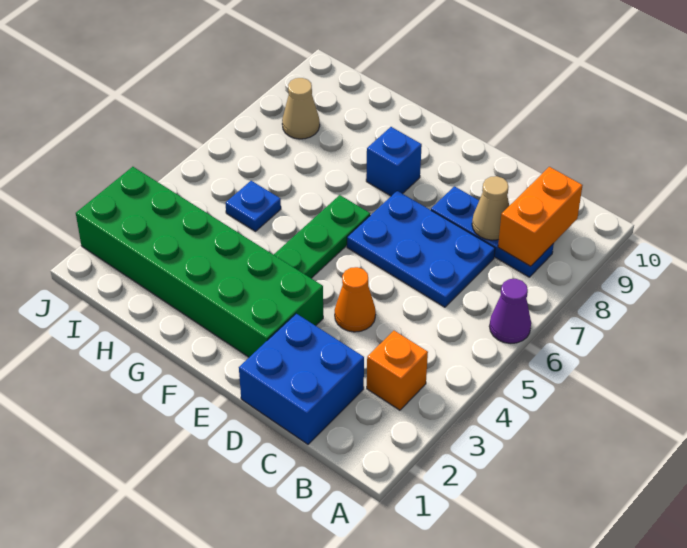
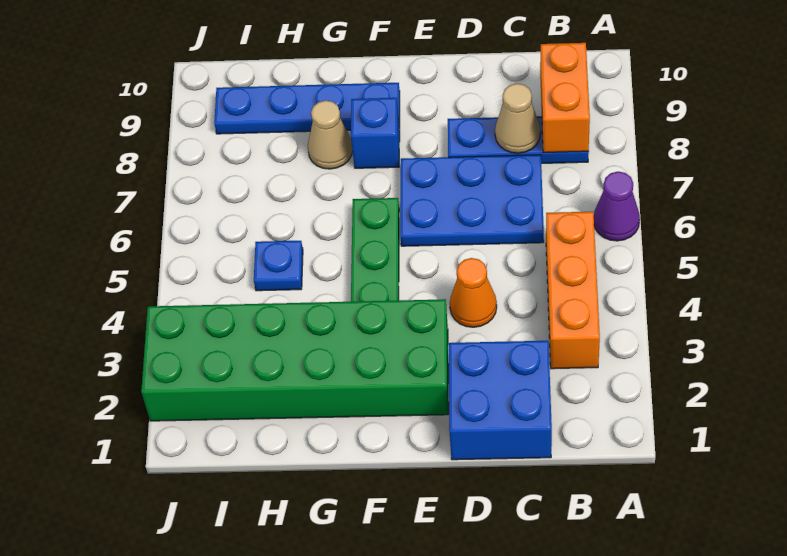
orange brick B3 level 1 -> orange brick B3:B5 level 1
none -> blue plate F9:I9 level 1
tan cone I8 level 1 -> tan cone G8 level 1

